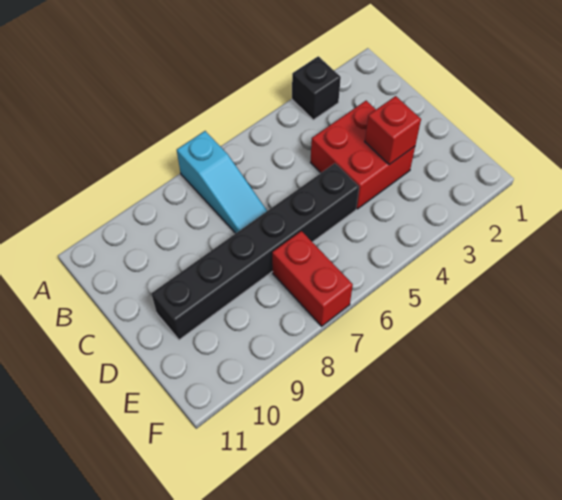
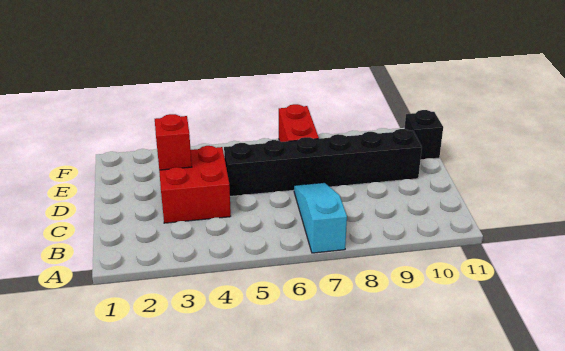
black brick A3 level 1 -> black brick E11 level 1

